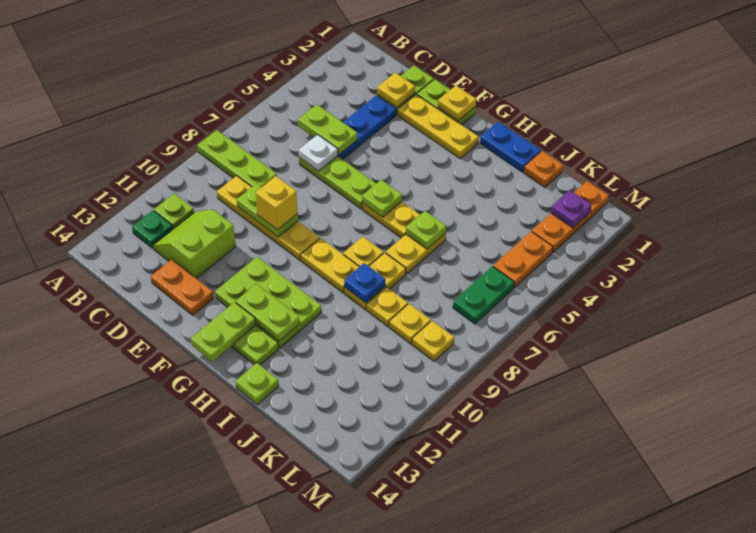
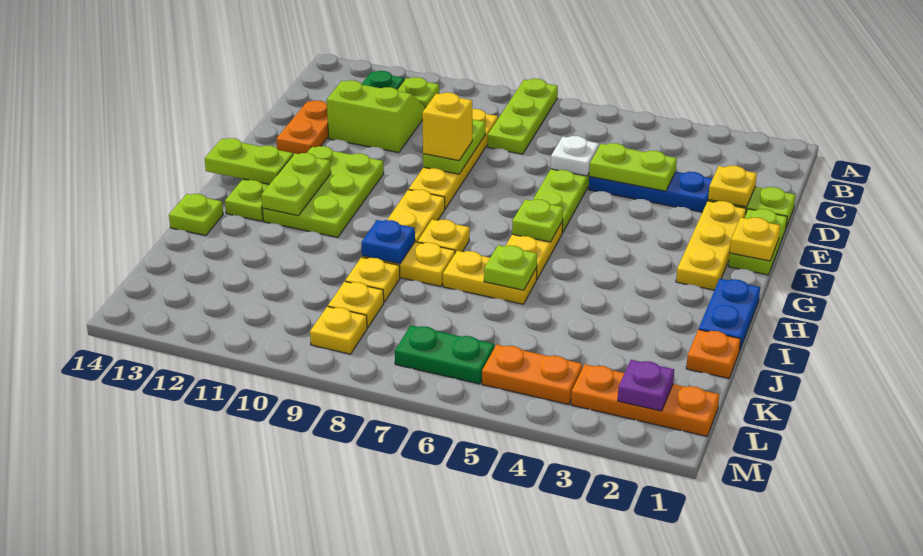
lime plate C5:D5 level 2 -> lime plate D4:D5 level 2

